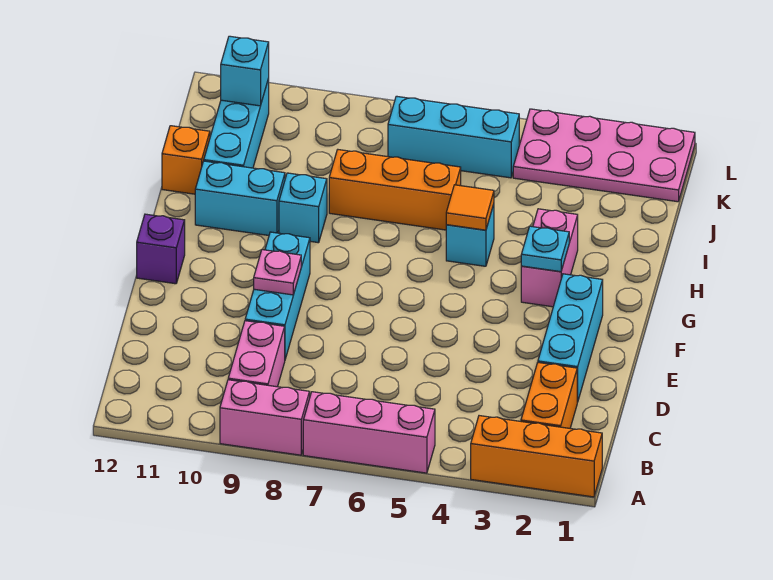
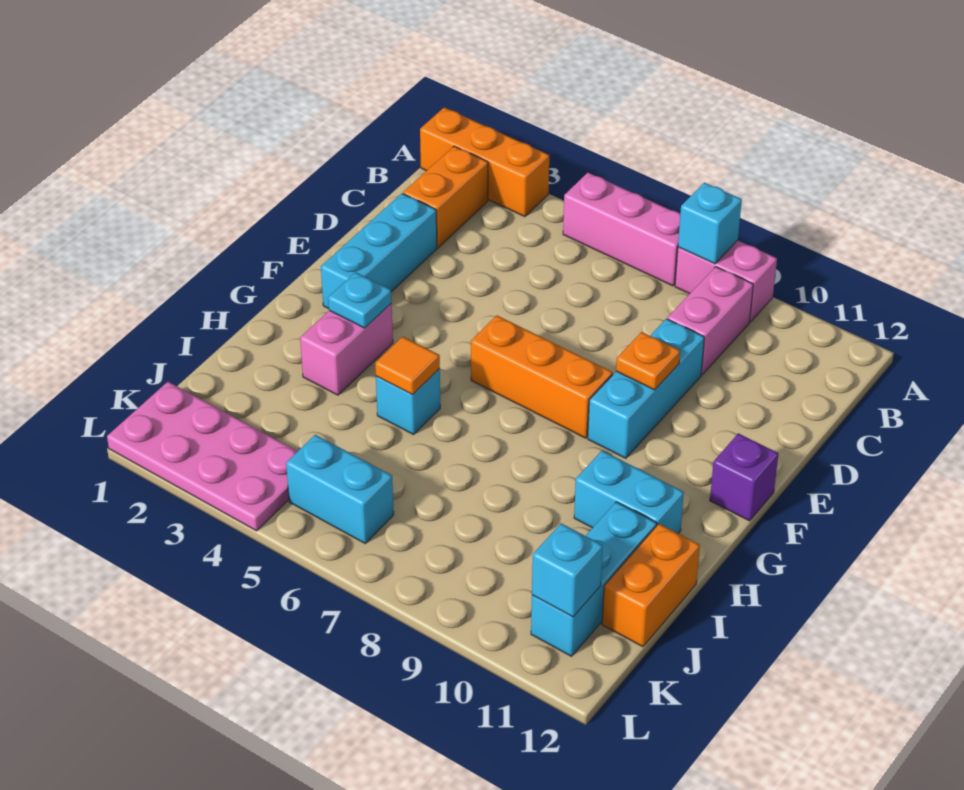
pink plate E9 level 2 -> orange plate E9 level 2
cyan brick H9 level 1 -> cyan brick A8 level 2
orange brick I6:I8 level 1 -> orange brick F6:F8 level 1
orange brick I12 level 1 -> orange brick I12:J12 level 1
cyan brick K5:K7 level 1 -> cyan brick K5:K6 level 1

